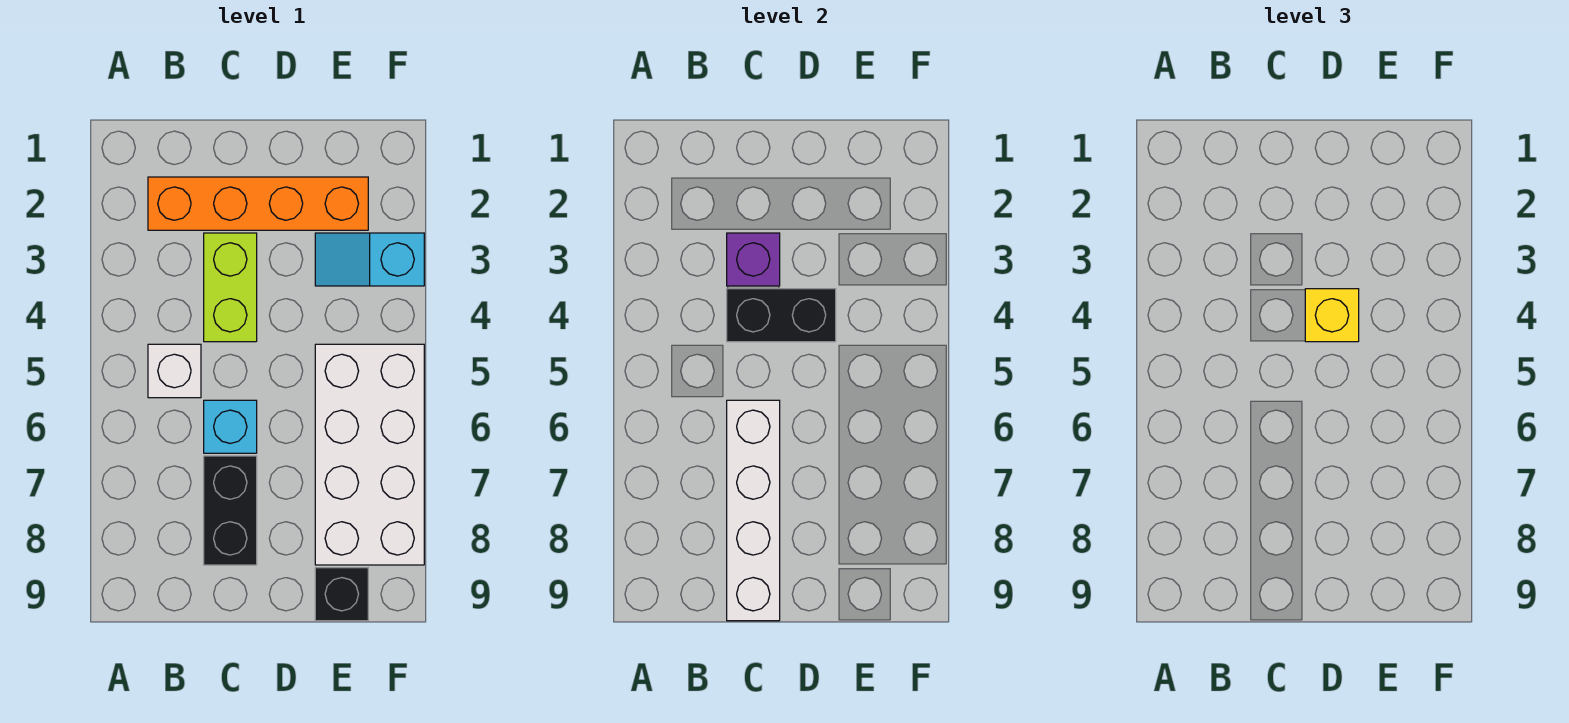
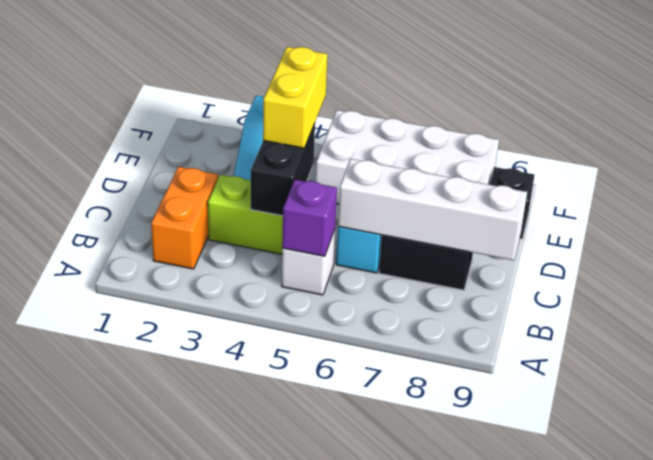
orange brick B2:E2 level 1 -> orange brick B2:C2 level 1
purple brick C3 level 2 -> purple brick B5 level 2
yellow brick D4 level 3 -> yellow brick D4:E4 level 3

